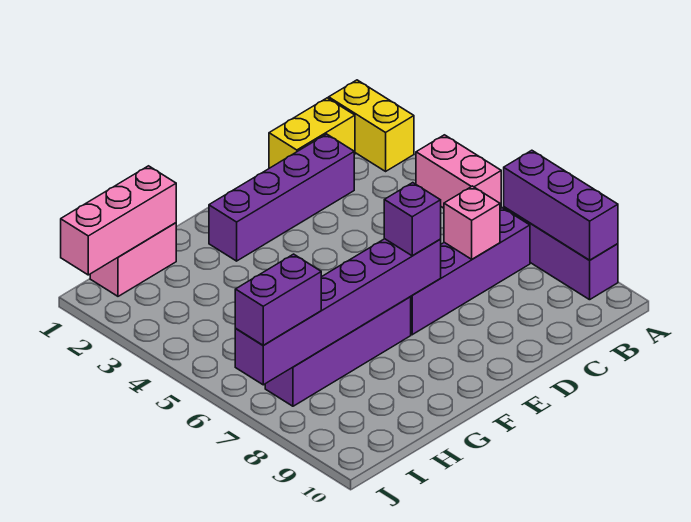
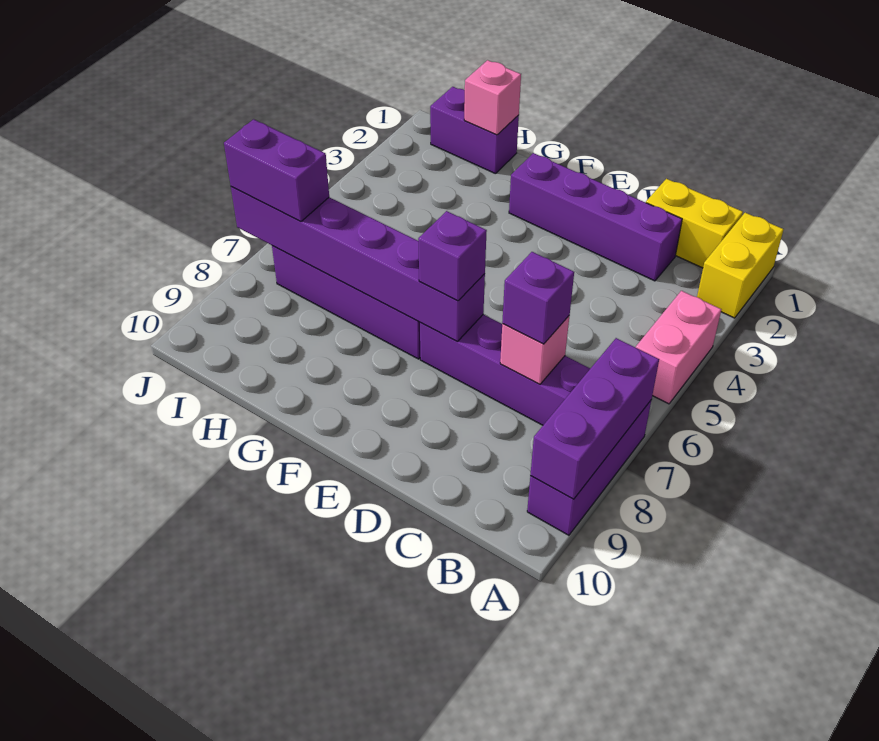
none -> purple brick C7 level 3
pink brick H1:I1 level 1 -> purple brick H1:I1 level 1
pink brick H1:J1 level 2 -> pink brick H1 level 2

